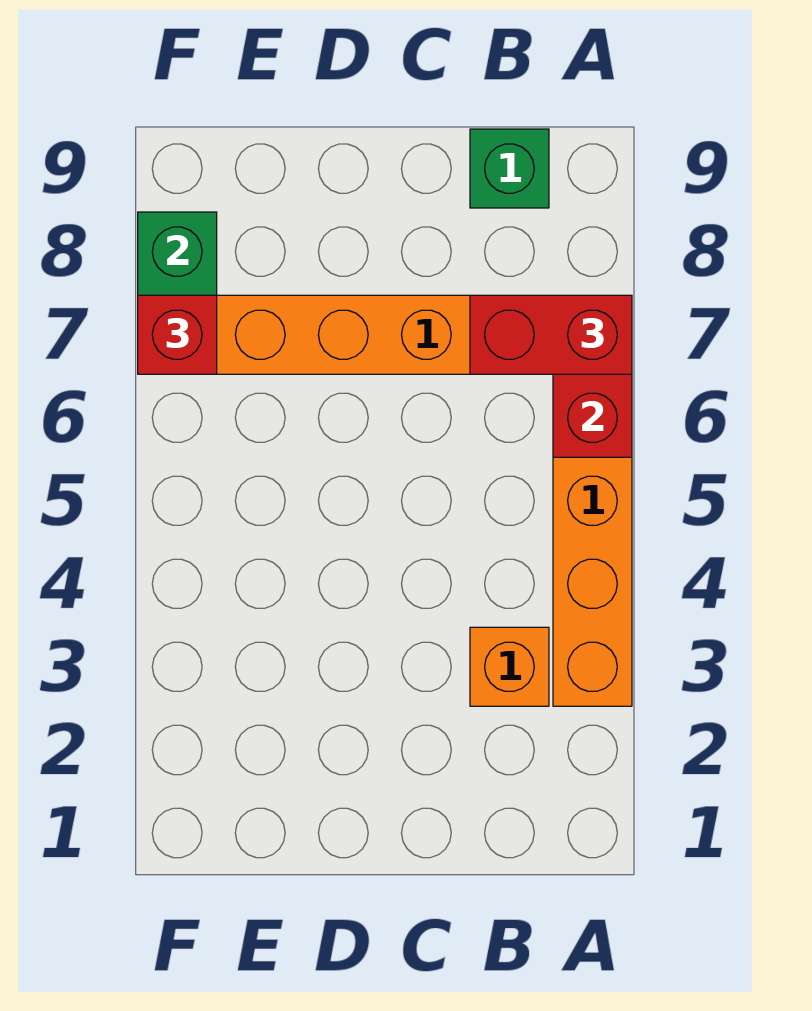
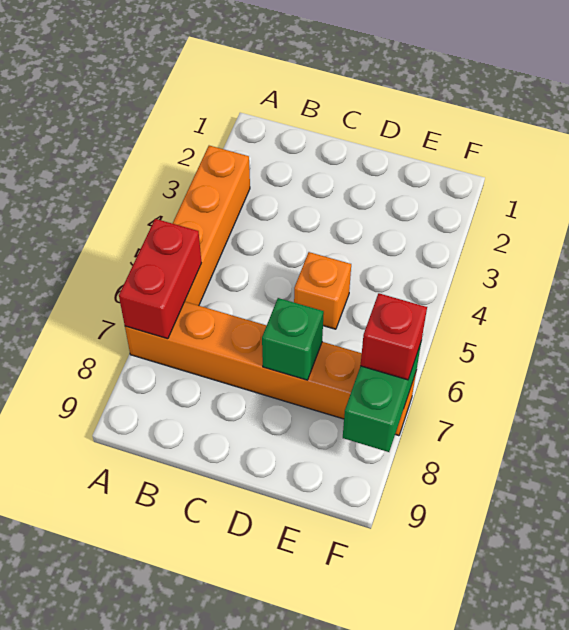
red brick A7:B7 level 3 -> none
orange brick B3 level 1 -> orange brick D5 level 1
green brick B9 level 1 -> green brick D7 level 2

